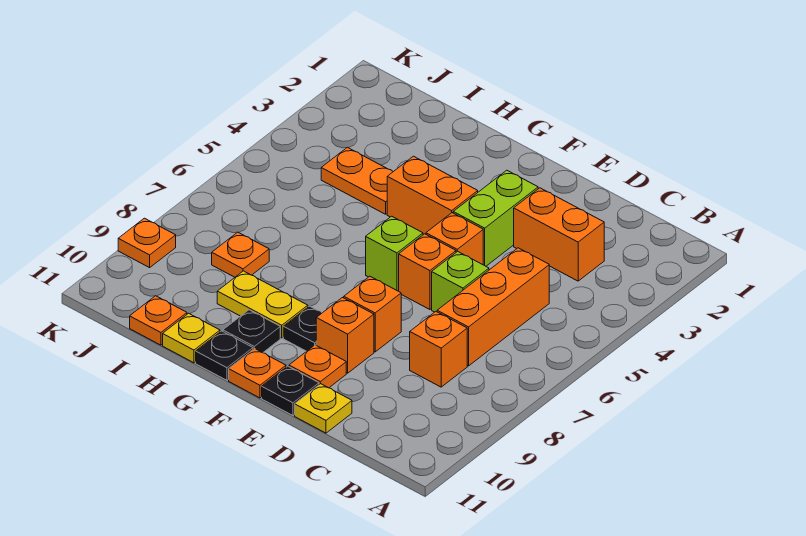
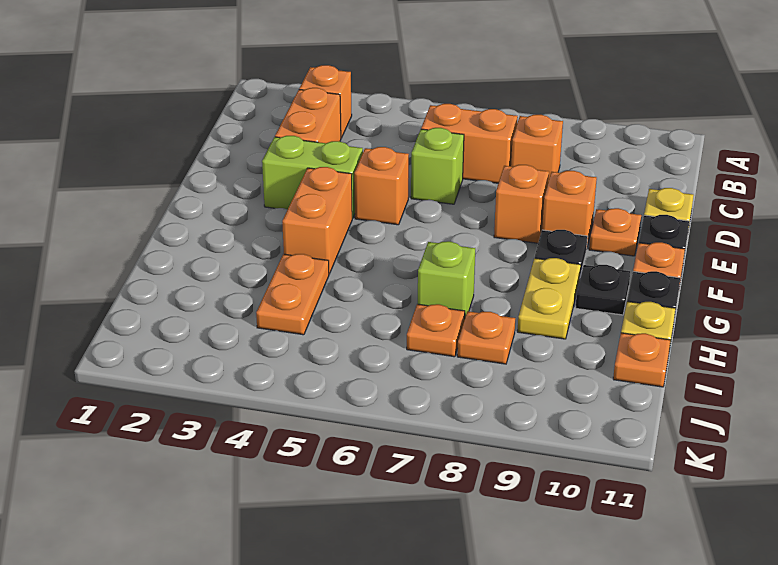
orange brick C5:C7 level 1 -> orange brick C6:C7 level 1
orange brick E6 level 1 -> orange brick B3 level 1
lime brick F6 level 1 -> lime brick H7 level 1
orange plate K9 level 1 -> orange plate I7 level 1

